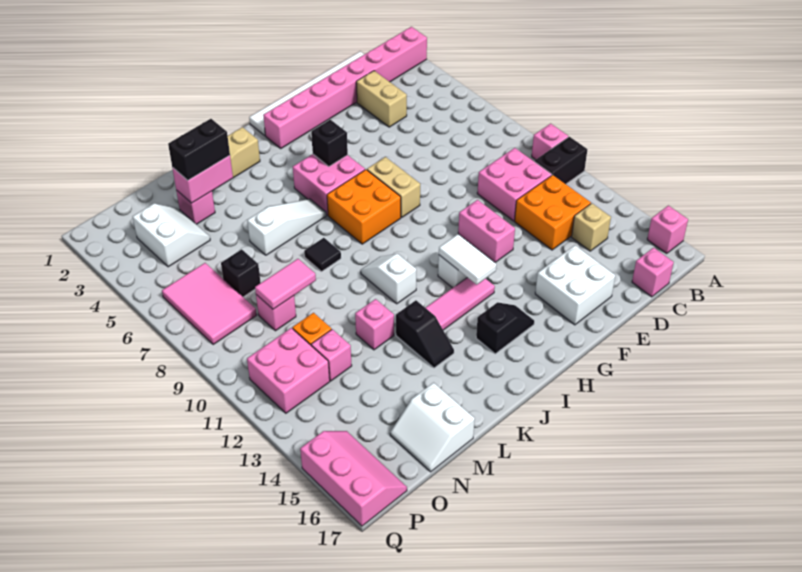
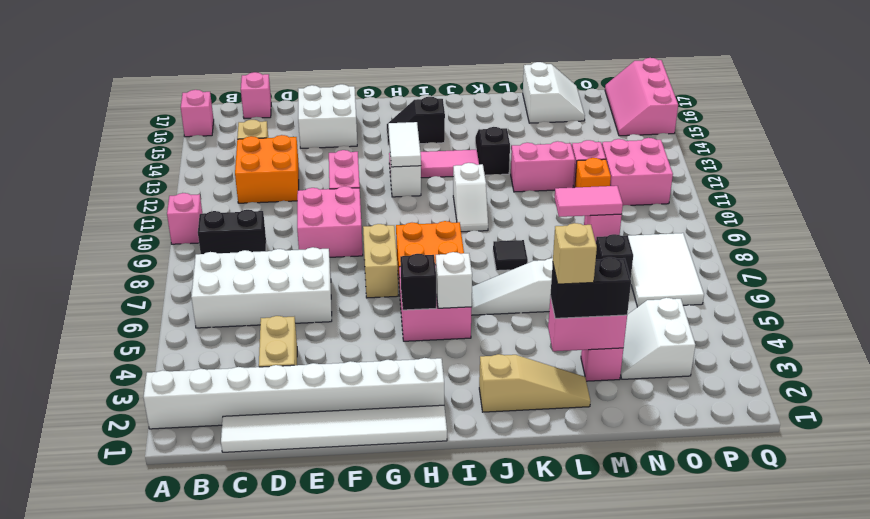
pink brick A2:H2 level 1 -> white brick A2:H2 level 1
black brick A11:B11 level 1 -> black brick B9:C9 level 1
none -> white brick B6:E7 level 1
pink brick C10:D11 level 1 -> pink brick E9:F10 level 1
none -> white brick I5 level 2
none -> tan brick L3 level 4
pink brick L12 level 1 -> pink brick L12:M12 level 1
pink tile O6:P8 level 1 -> white tile O6:P8 level 1

